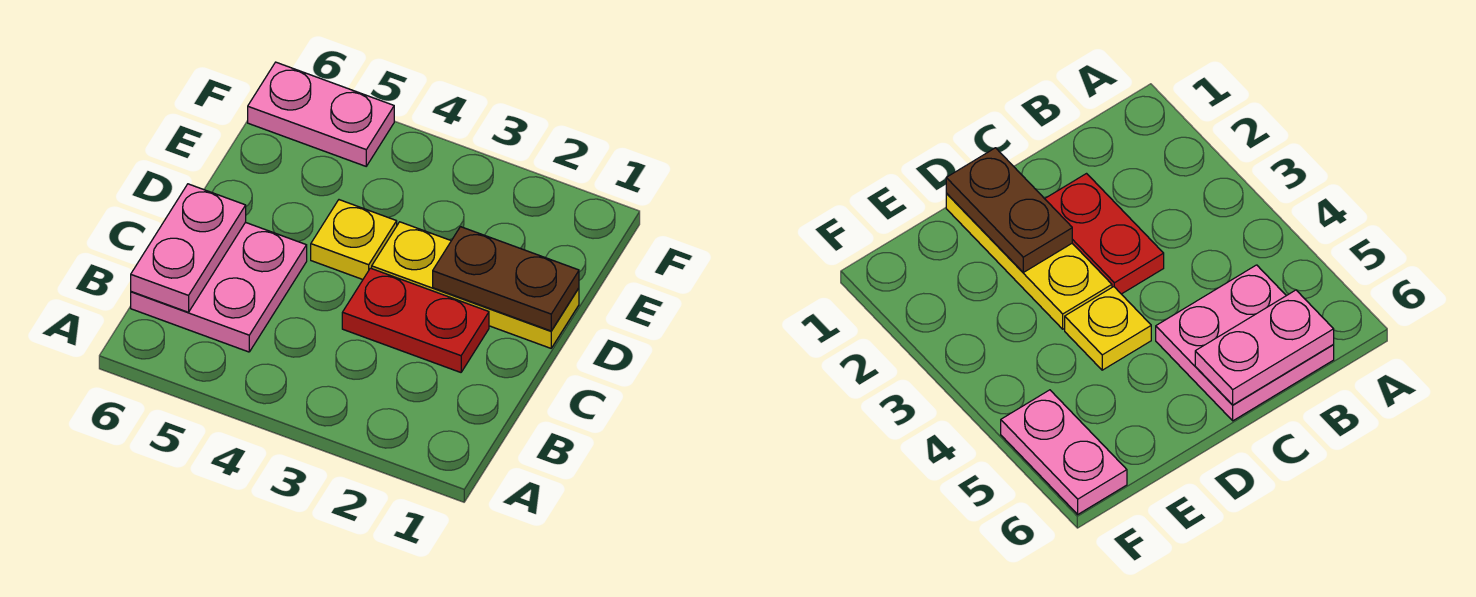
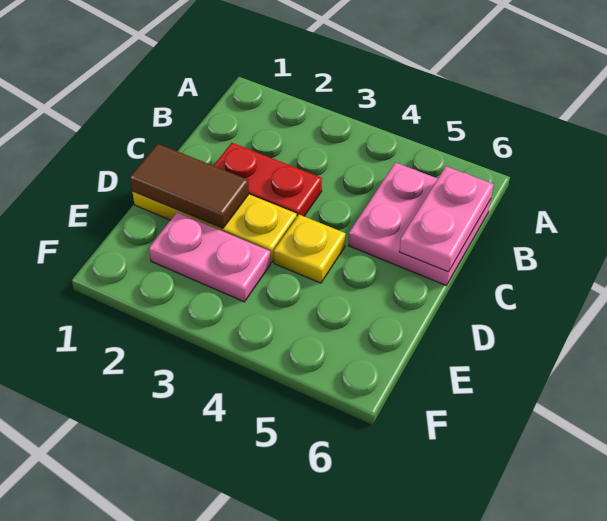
brown plate D1:D2 level 2 -> brown tile D1:D2 level 2
pink plate F5:F6 level 1 -> pink plate E2:E3 level 1

